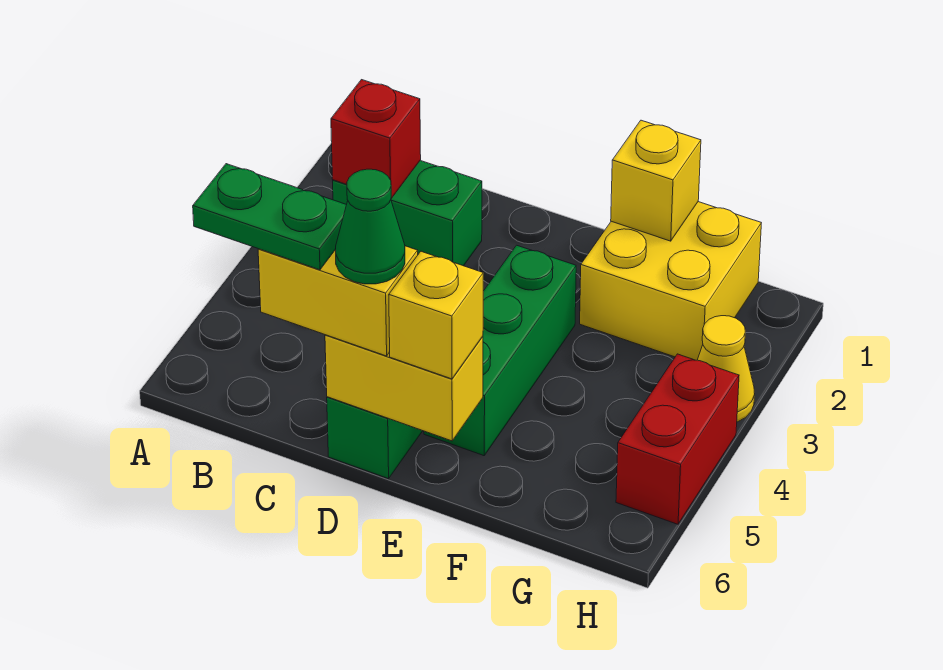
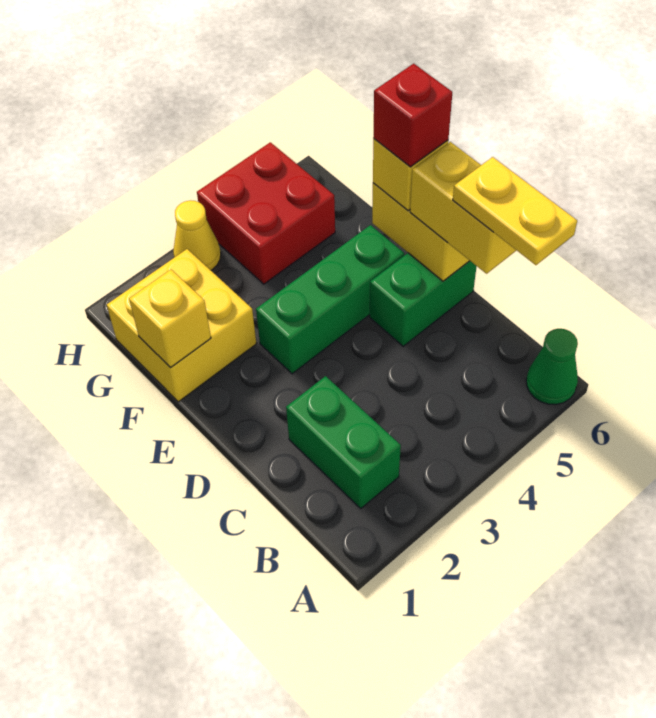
red brick B2 level 2 -> red brick E6 level 4
green plate B6:C6 level 4 -> yellow plate B6:C6 level 4
green cone D6 level 4 -> green cone A6 level 1
red brick H4:H5 level 1 -> red brick G4:H5 level 1

